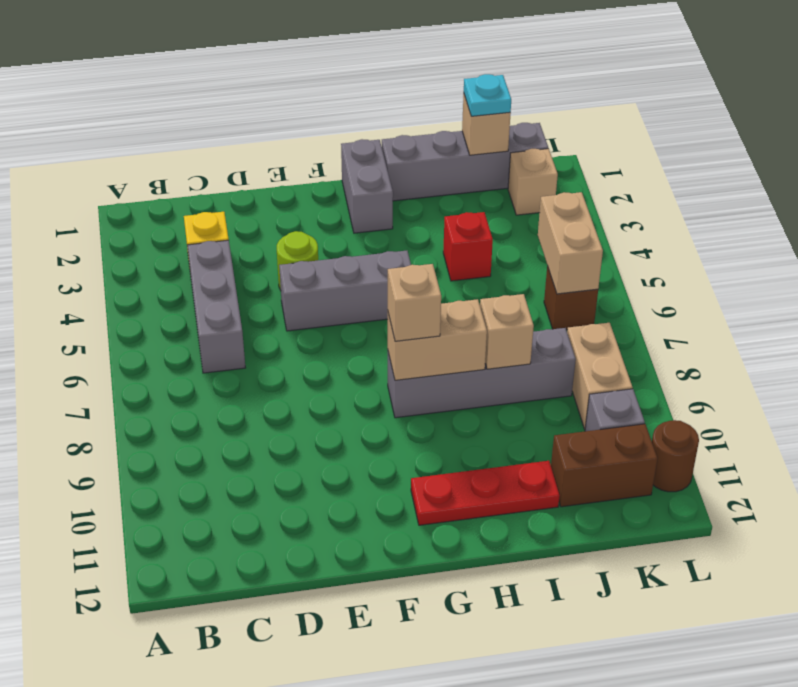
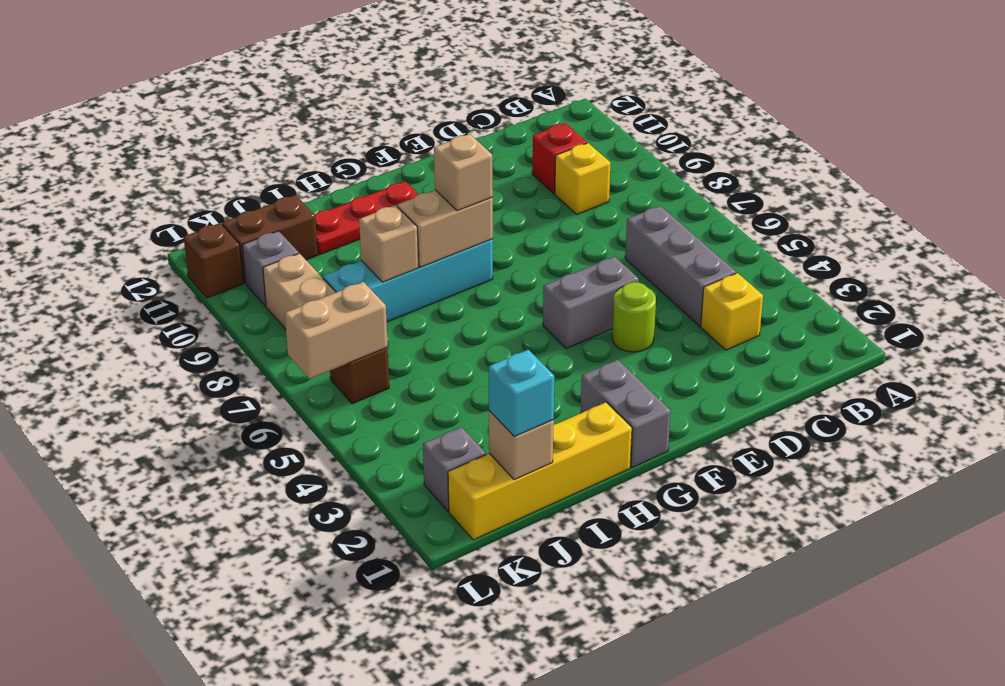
none -> yellow brick C9 level 1
grey brick E5:G5 level 1 -> grey brick E5:F5 level 1
grey brick G8:J8 level 1 -> cyan brick G8:J8 level 1
grey brick H1:K1 level 1 -> yellow brick H1:K1 level 1
red brick I4 level 1 -> red brick C10 level 1
cyan plate J1 level 3 -> cyan brick J1 level 3
tan brick K2 level 1 -> grey brick K2 level 1
tan brick K5:K6 level 2 -> tan brick K6:L6 level 2
brown round brick L11 level 1 -> brown brick L11 level 1

